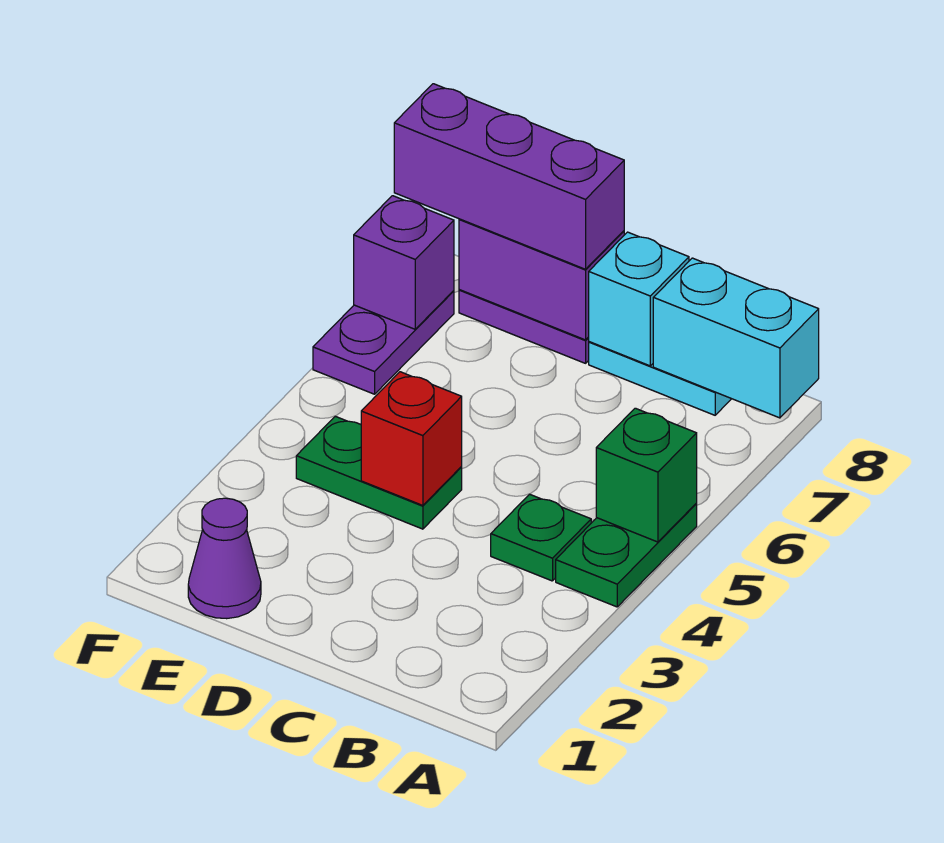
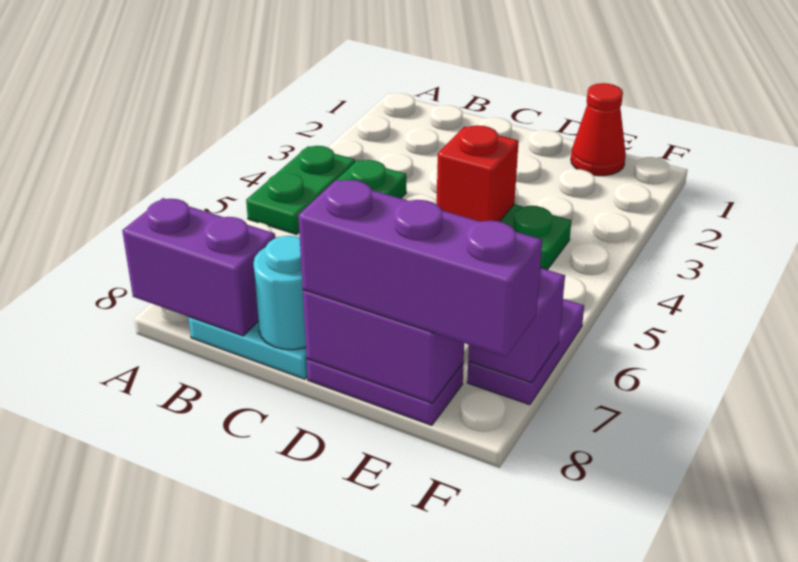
green brick A5 level 2 -> none
cyan brick A8:B8 level 2 -> purple brick A8:B8 level 2
cyan brick C8 level 2 -> cyan round brick C8 level 2
purple cone E1 level 1 -> red cone E1 level 1

